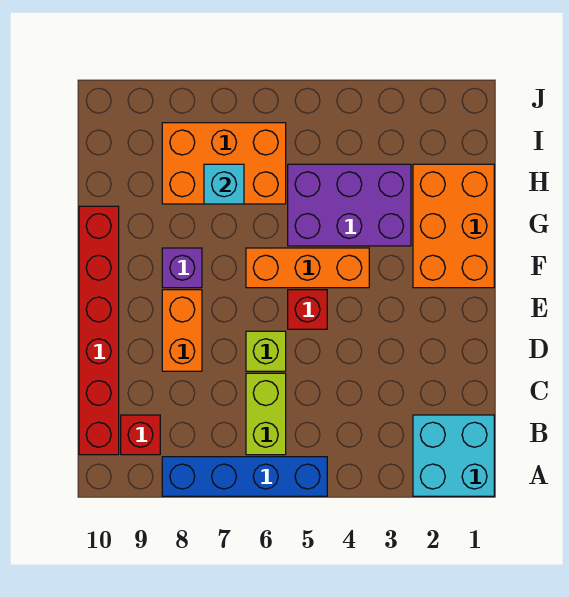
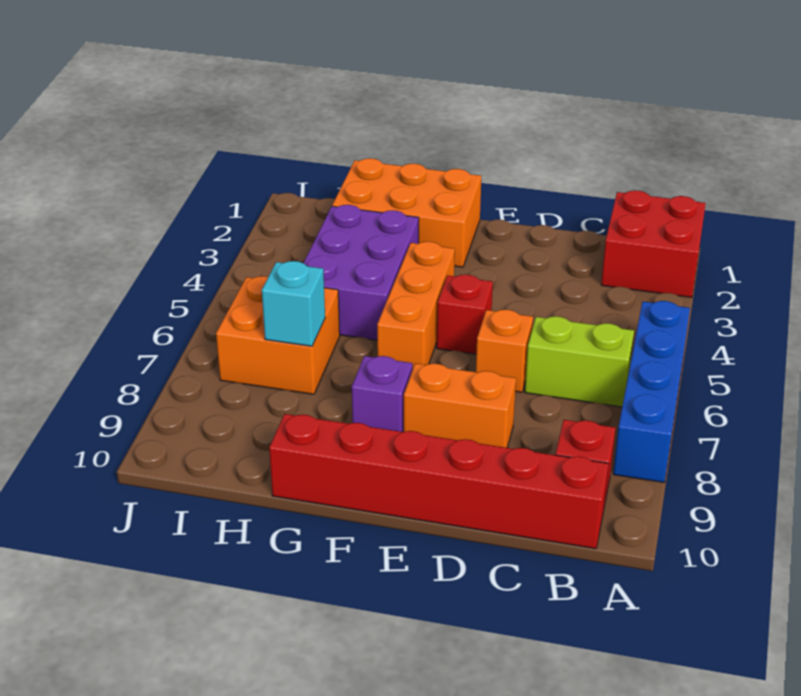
cyan brick A1:B2 level 1 -> red brick A1:B2 level 1
lime brick D6 level 1 -> orange brick D6 level 1
orange brick H6:I8 level 1 -> orange brick H6:I7 level 1

